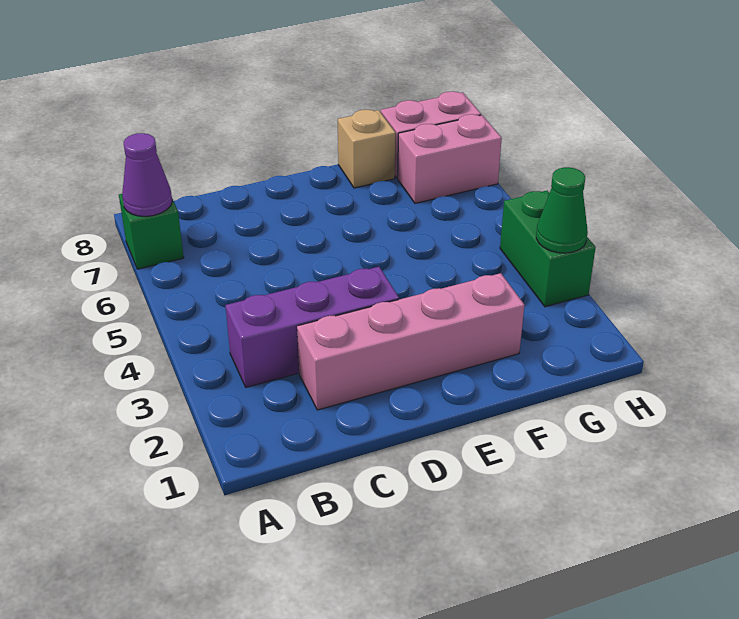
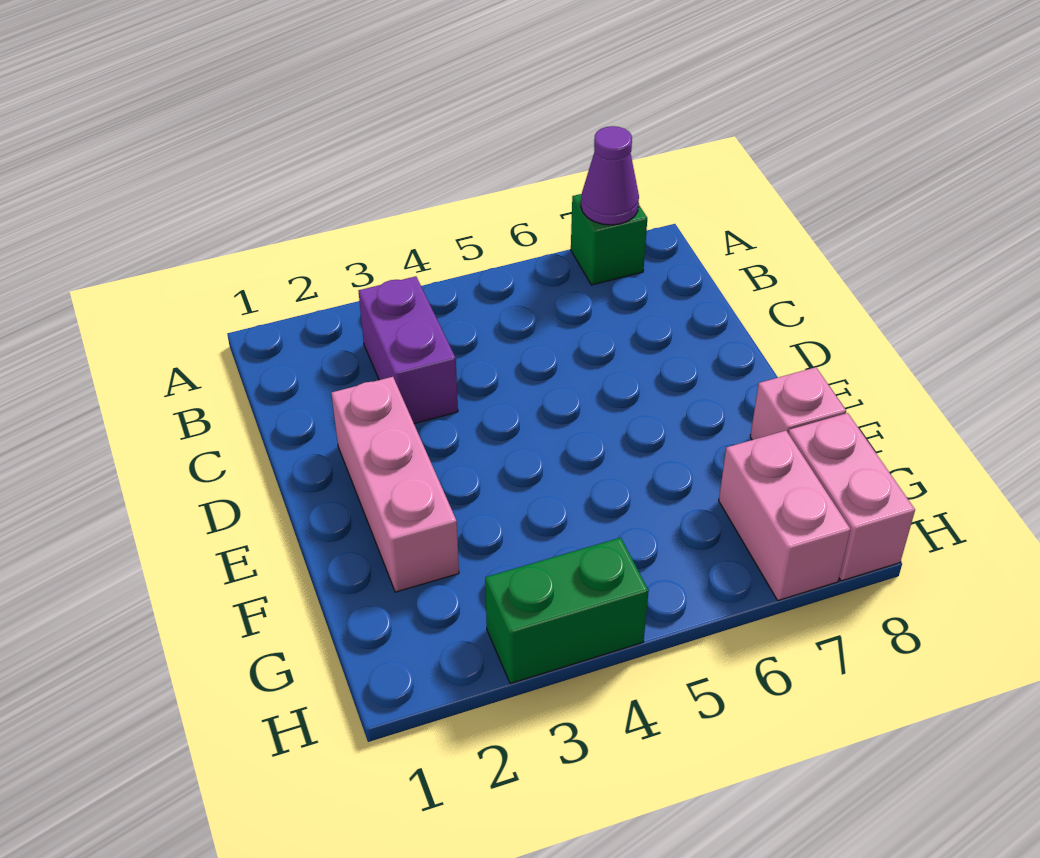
purple brick B3:D3 level 1 -> purple brick B3:C3 level 1
pink brick C2:F2 level 1 -> pink brick D2:F2 level 1
tan brick F8 level 1 -> pink brick F8 level 1
green cone H3 level 2 -> none

